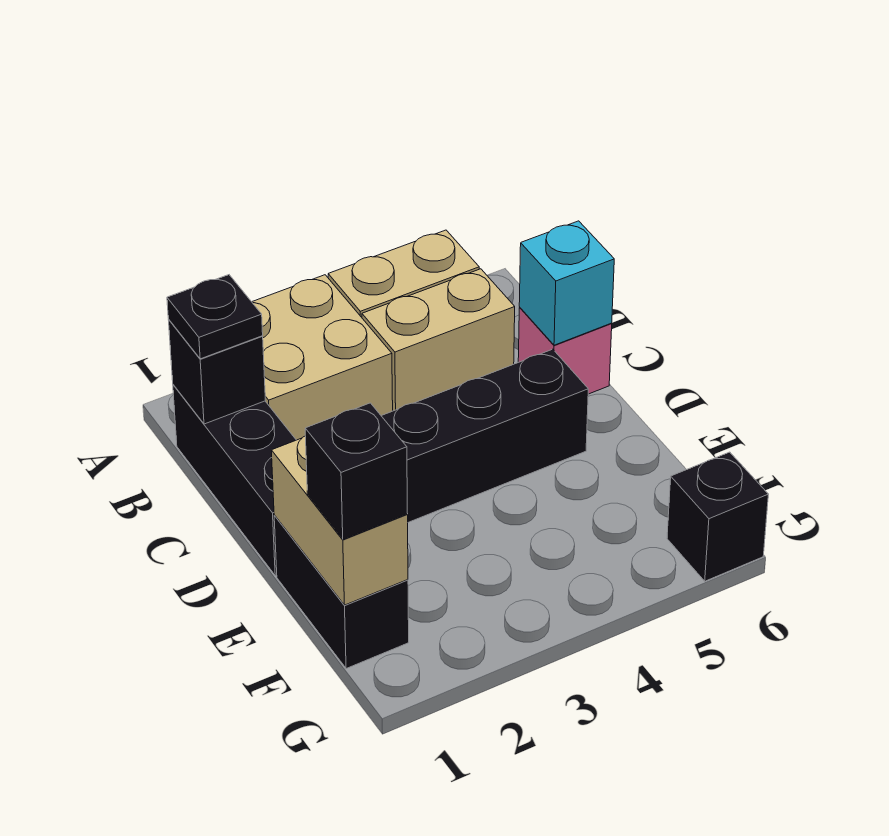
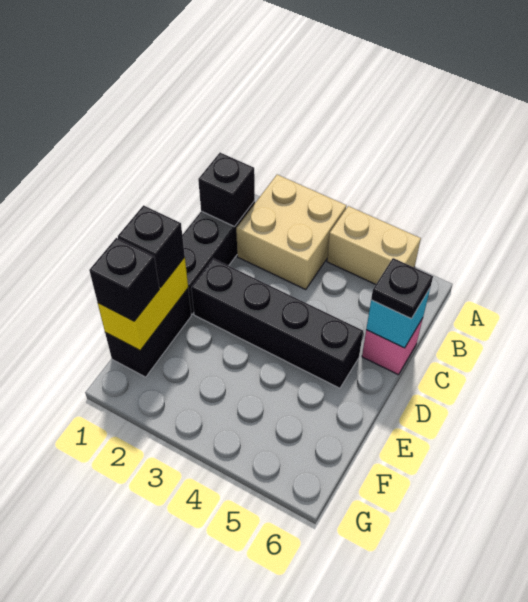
black plate B1 level 3 -> black plate C6 level 3
tan brick B4:B5 level 1 -> none
tan brick E1:F1 level 2 -> yellow brick E1:F1 level 2
black brick G6 level 1 -> black brick E1 level 3

